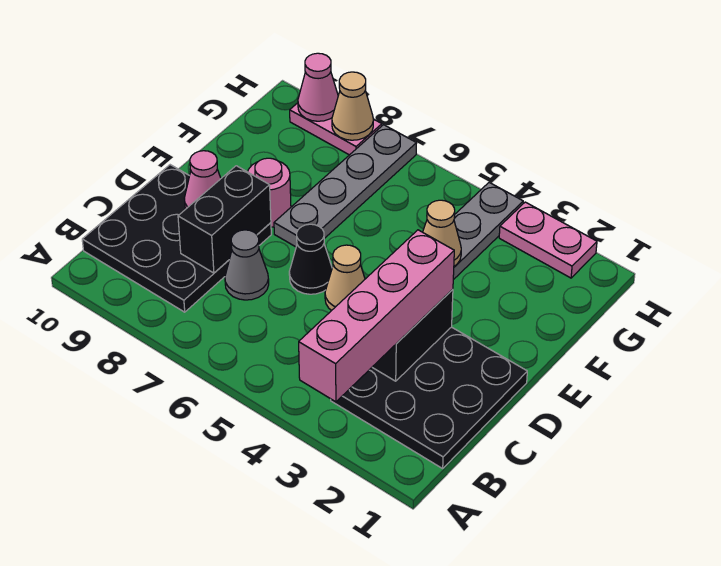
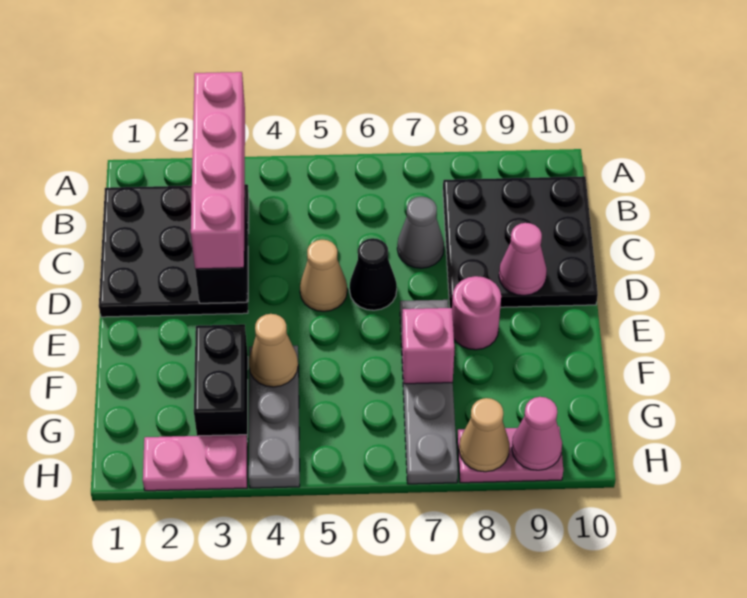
black brick C8:D8 level 2 -> black brick F3:G3 level 1
none -> pink brick F7 level 2

